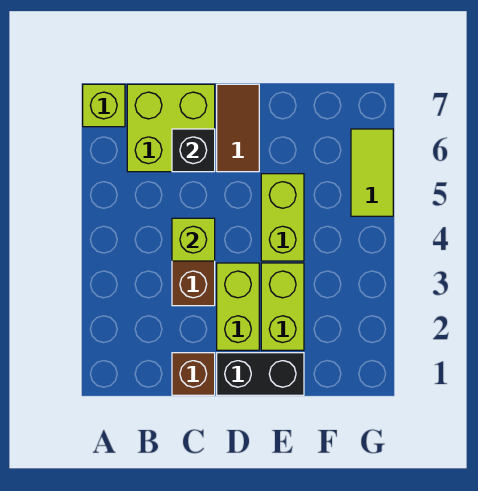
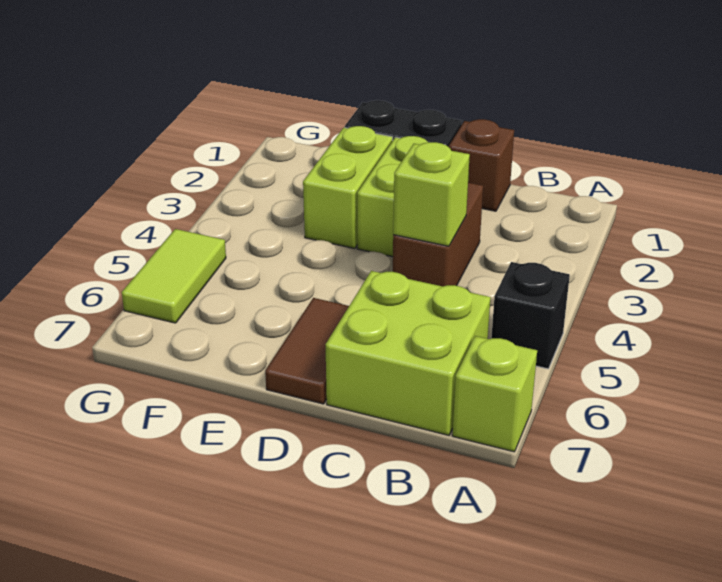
black brick C6 level 2 -> black brick A5 level 1
lime brick E4:E5 level 1 -> none

